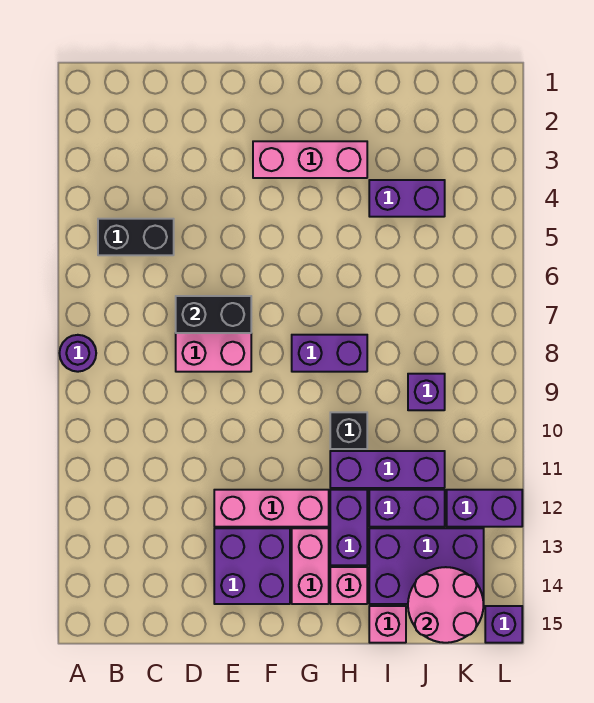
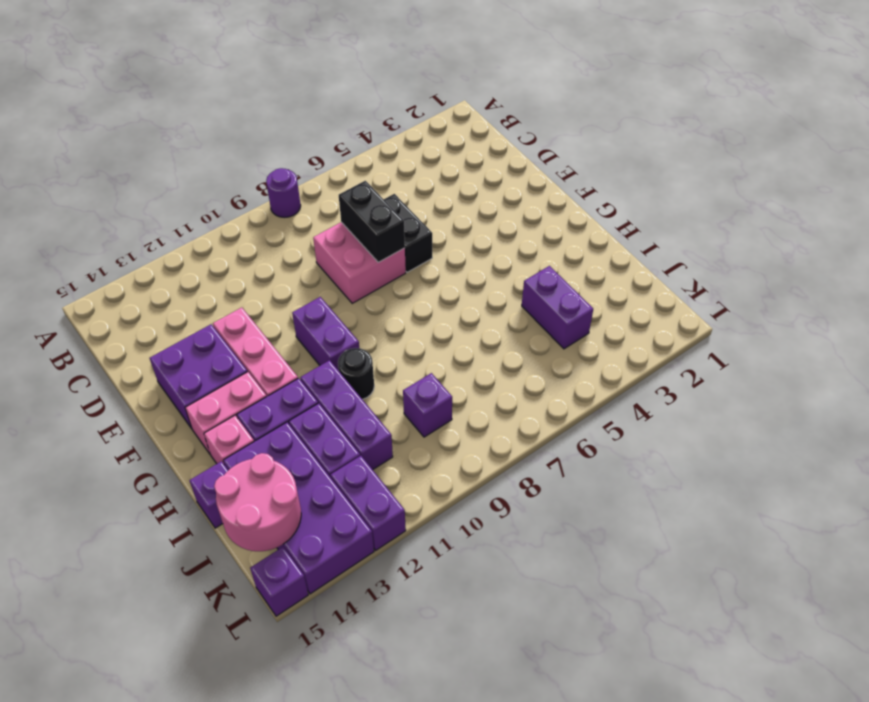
black brick B5:C5 level 1 -> black brick D6:E6 level 1
pink brick F3:H3 level 1 -> none
purple brick G8:H8 level 1 -> purple brick F10:G10 level 1
black brick H10 level 1 -> black round brick H10 level 1
purple brick I13:K14 level 1 -> purple brick I13:L14 level 1
pink brick I15 level 1 -> purple brick I15 level 1

